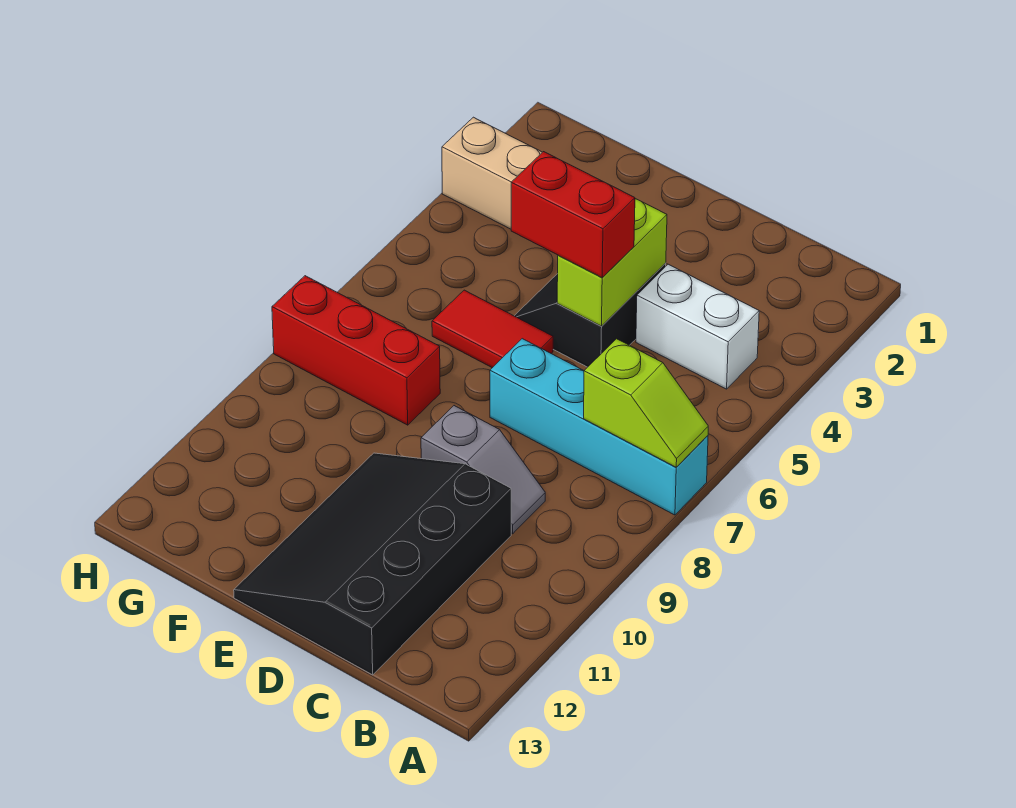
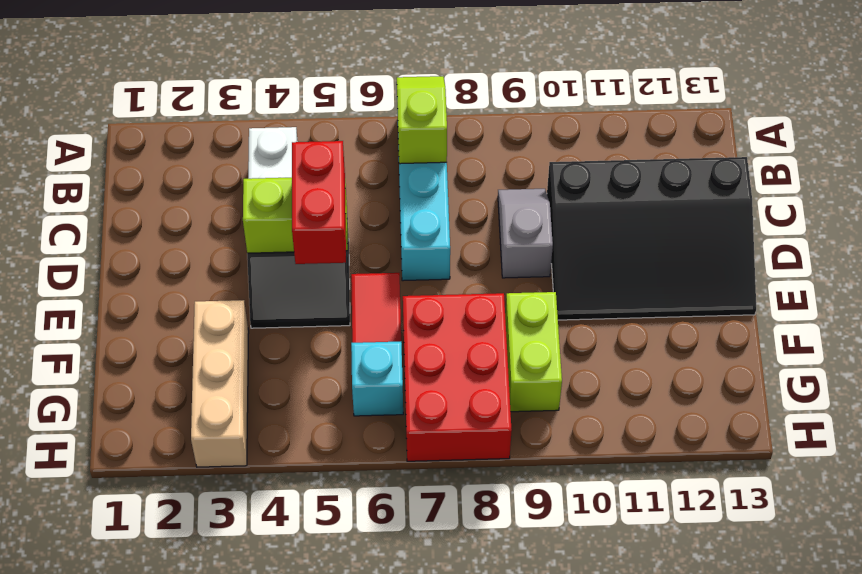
red brick F8:H8 level 1 -> red brick F7:H8 level 1
none -> lime brick F9:G9 level 1
none -> cyan brick G6 level 1

